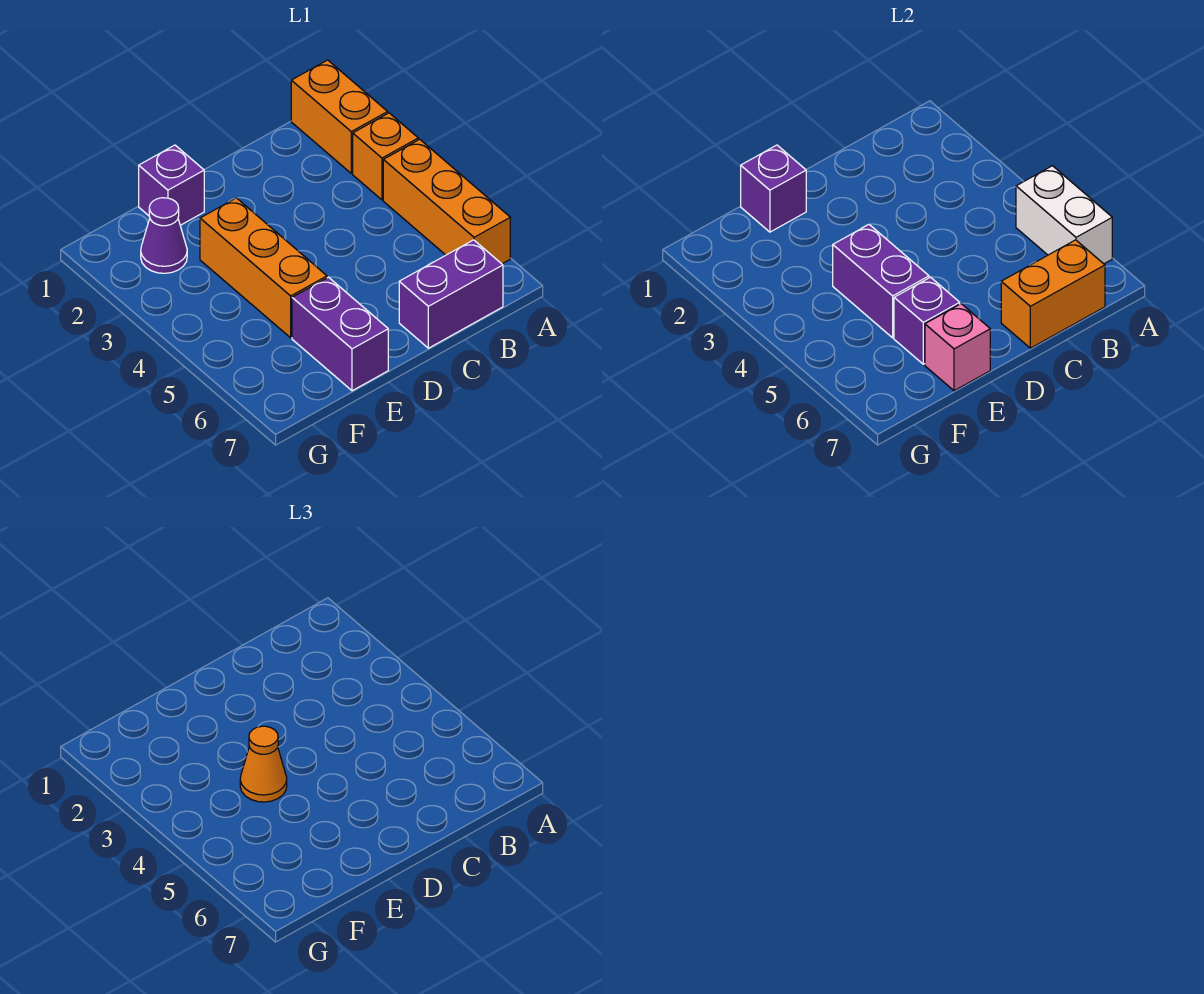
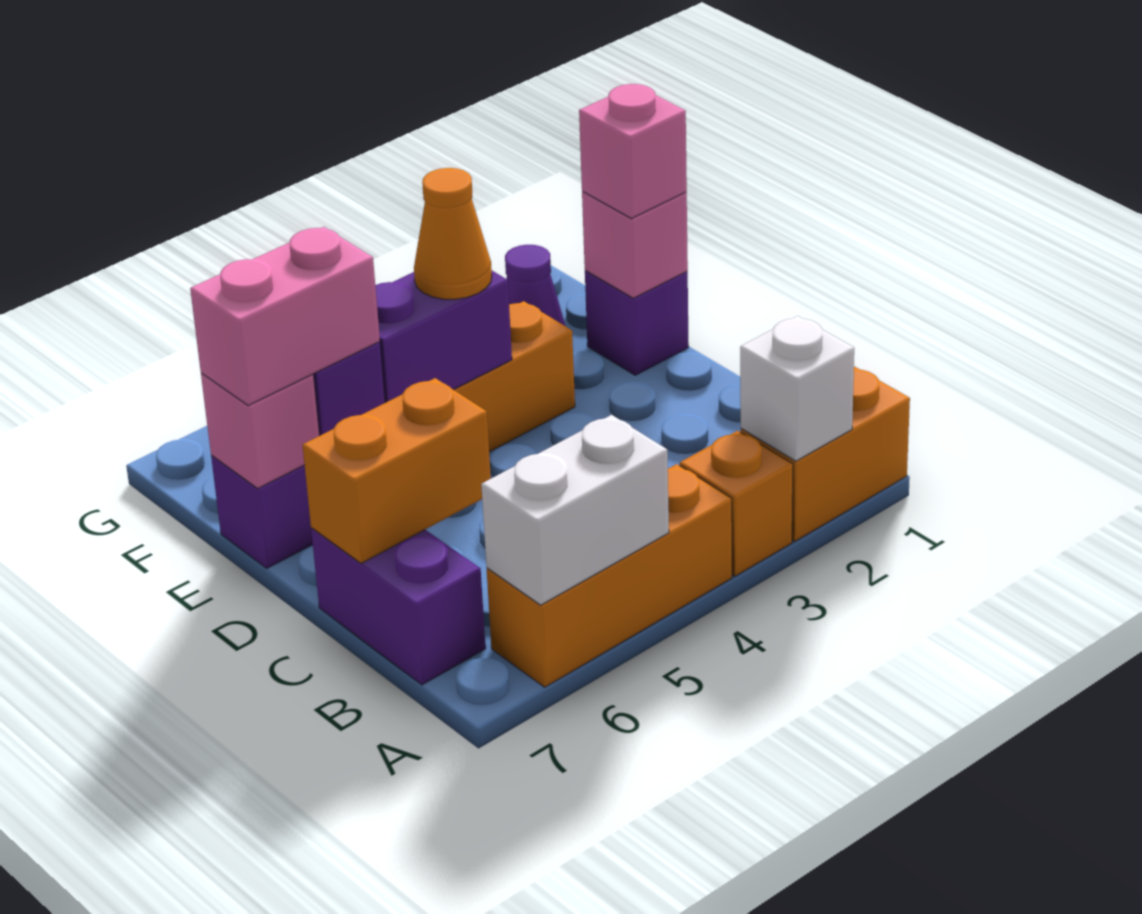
none -> white brick A2 level 2
orange brick B7:C7 level 2 -> orange brick C6:C7 level 2
purple brick E1 level 2 -> pink brick E1 level 2
none -> pink brick E1 level 3
none -> pink brick E6:E7 level 3

